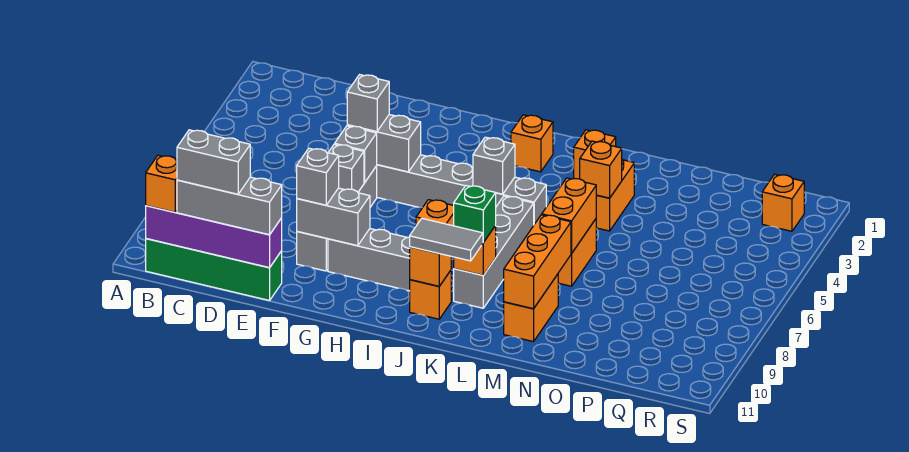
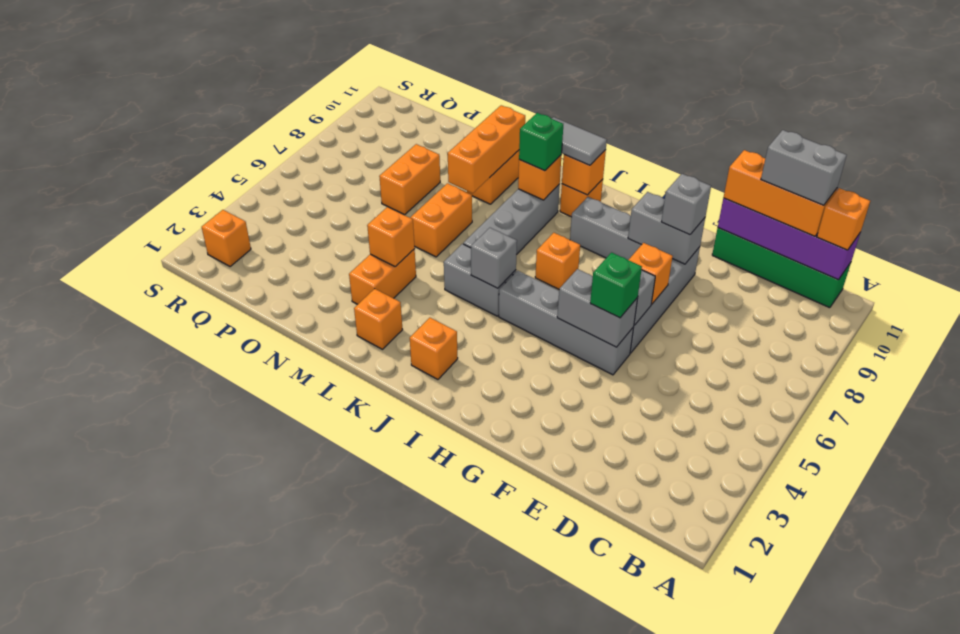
grey brick C11:E11 level 3 -> orange brick C11:E11 level 3
grey brick F5 level 3 -> green brick F5 level 3
grey brick F7 level 2 -> orange brick F7 level 2
orange brick M6:M7 level 2 -> orange brick O7:O8 level 1

